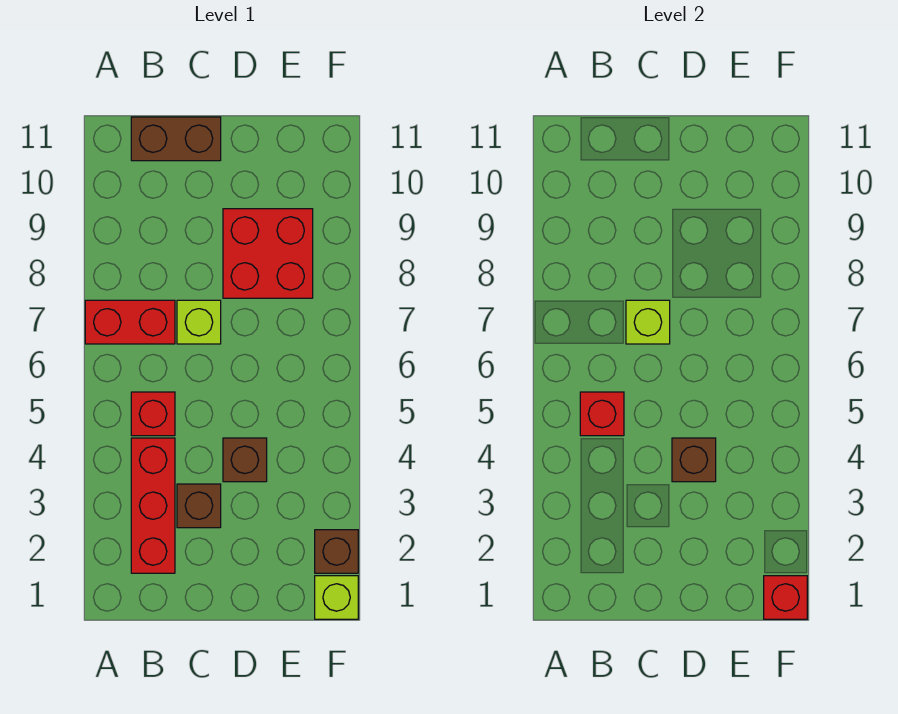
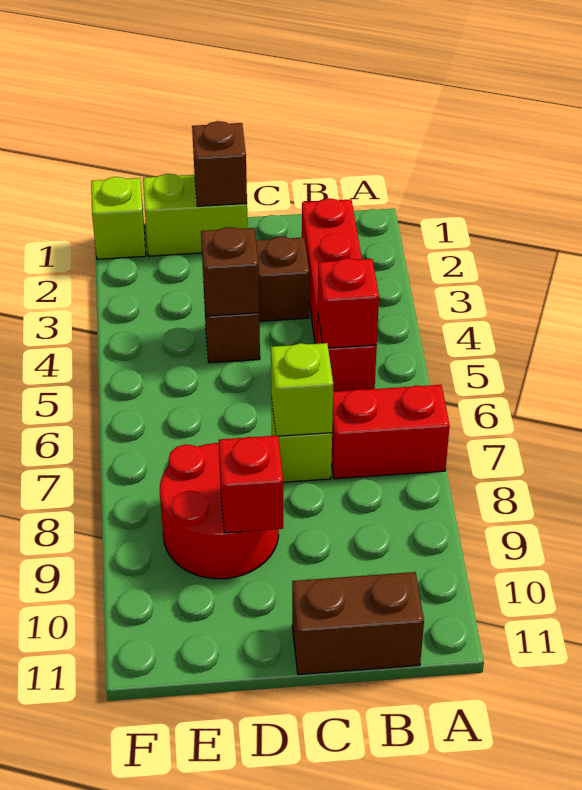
none -> lime brick D1:E1 level 1
red brick D8:E9 level 1 -> red round brick D8:E9 level 1
red brick F1 level 2 -> red brick D9 level 2
brown brick F2 level 1 -> brown brick D1 level 2

